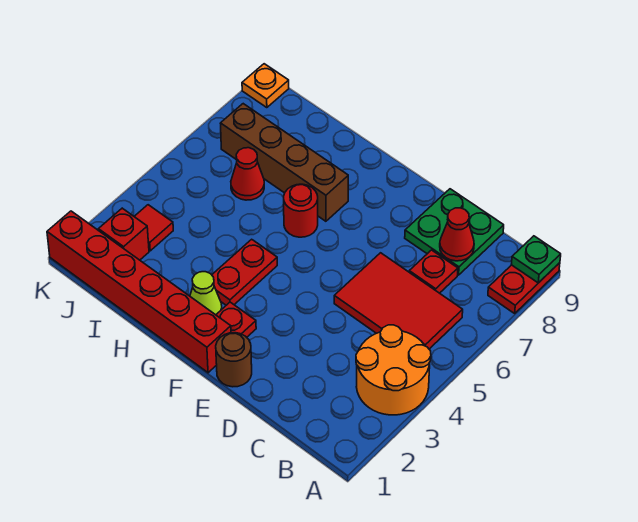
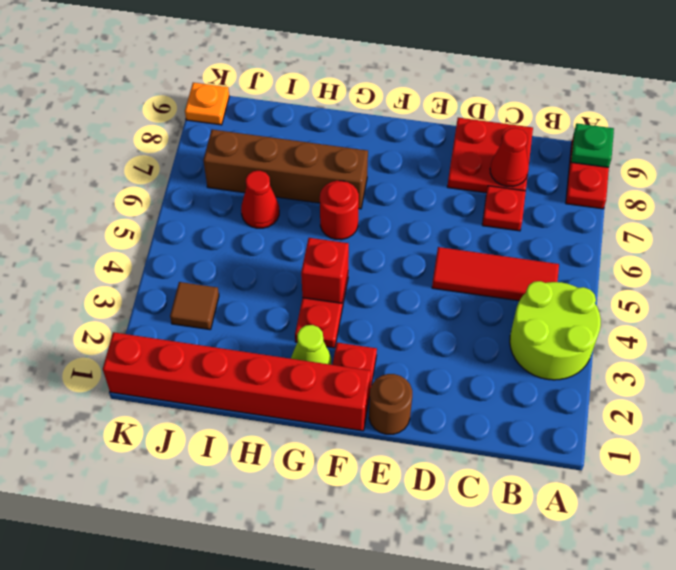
orange round brick A3:B4 level 1 -> lime round brick A3:B4 level 1
red tile B5:D6 level 1 -> red tile B5:D5 level 1
green plate C8:D9 level 1 -> red plate C8:D9 level 1
red brick J2 level 1 -> red brick G4 level 2
red tile J3 level 1 -> brown tile J3 level 1

